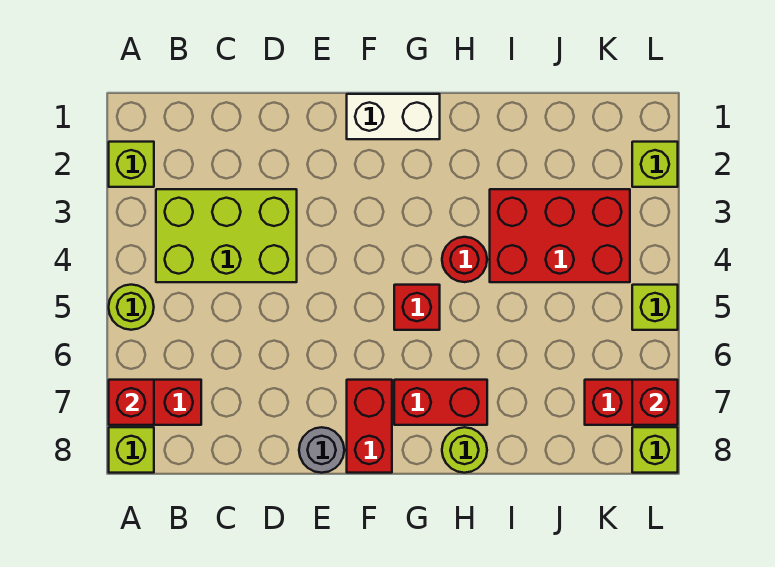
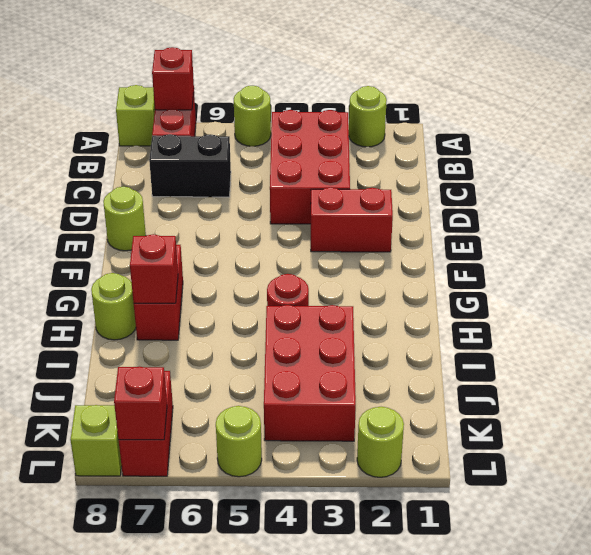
lime brick A2 level 1 -> lime round brick A2 level 1
lime brick B3:D4 level 1 -> red brick B3:D4 level 1
none -> black brick C6:C7 level 1
grey round brick E8 level 1 -> lime round brick E8 level 1
white brick F1:G1 level 1 -> none
red brick F7:F8 level 1 -> red brick E2:E3 level 1
red brick G5 level 1 -> red brick H7 level 2
lime brick L2 level 1 -> lime round brick L2 level 1
lime brick L5 level 1 -> lime round brick L5 level 1

